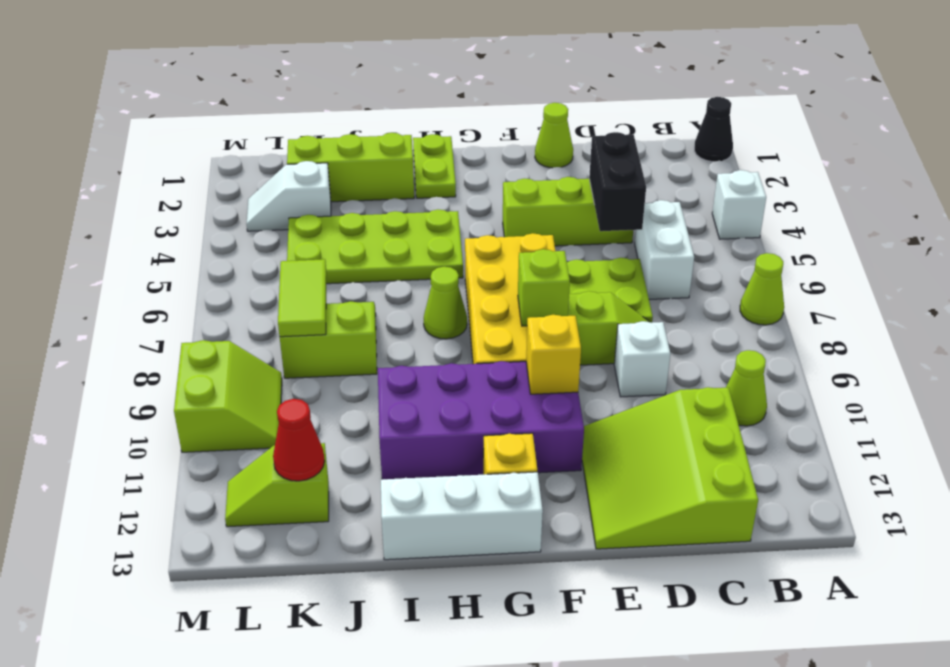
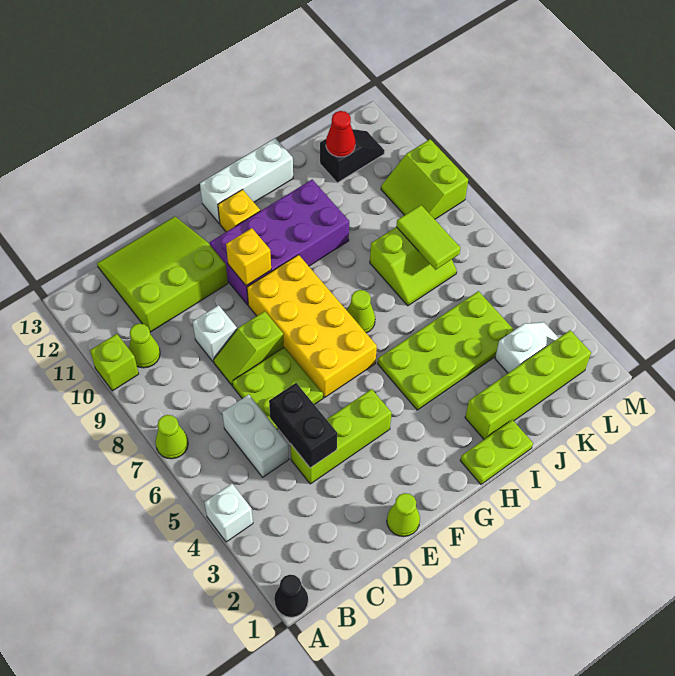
lime slope C11:E13 level 1 top C -> lime slope C11:E13 level 1 top 11
lime brick F8 level 2 -> lime brick A10 level 1
lime plate H1:H2 level 1 -> lime plate H1:I1 level 1
lime brick I2:K2 level 1 -> lime brick I2:L2 level 1
lime slope K12:L12 level 1 top K -> black slope K12:L12 level 1 top K

